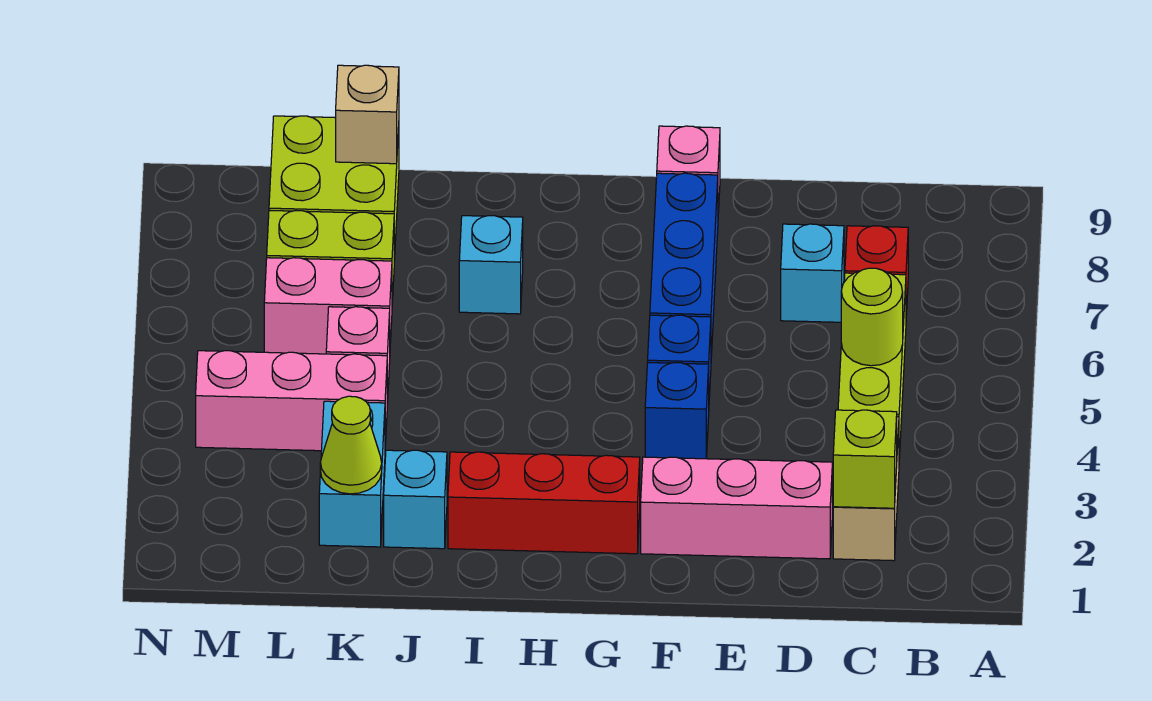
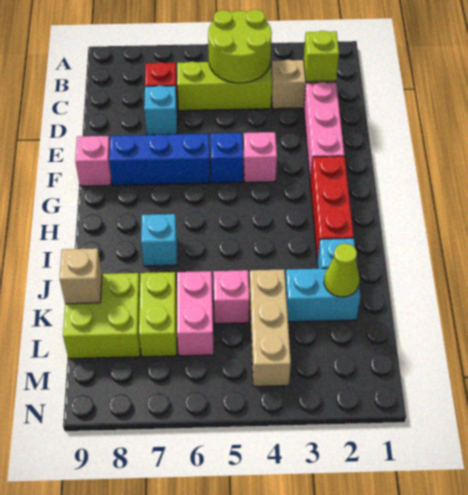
lime round brick C5 level 2 -> lime round brick B4:C5 level 2
blue brick F4 level 1 -> pink brick F4 level 1
pink brick K4:M4 level 1 -> tan brick K4:M4 level 1

